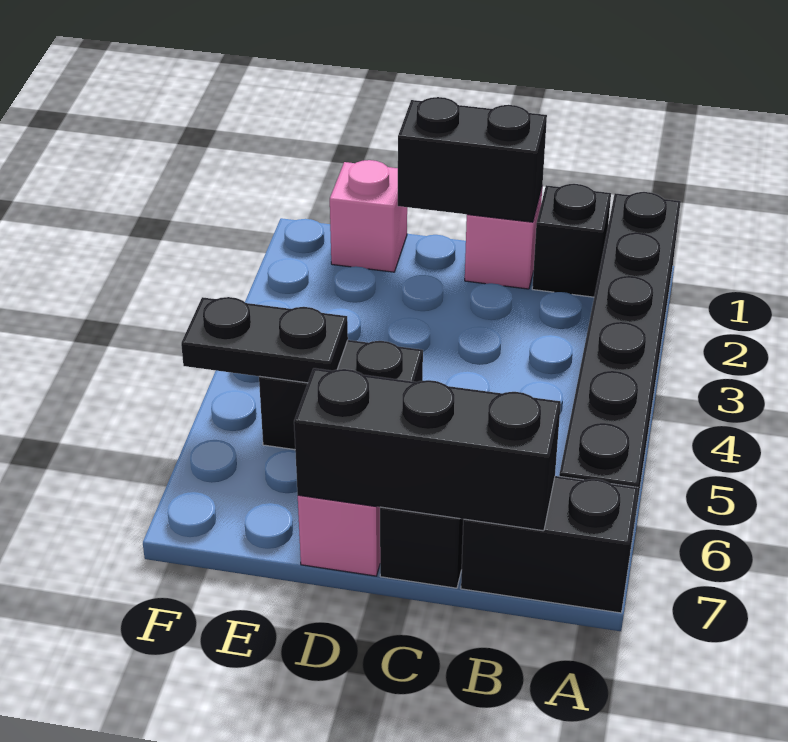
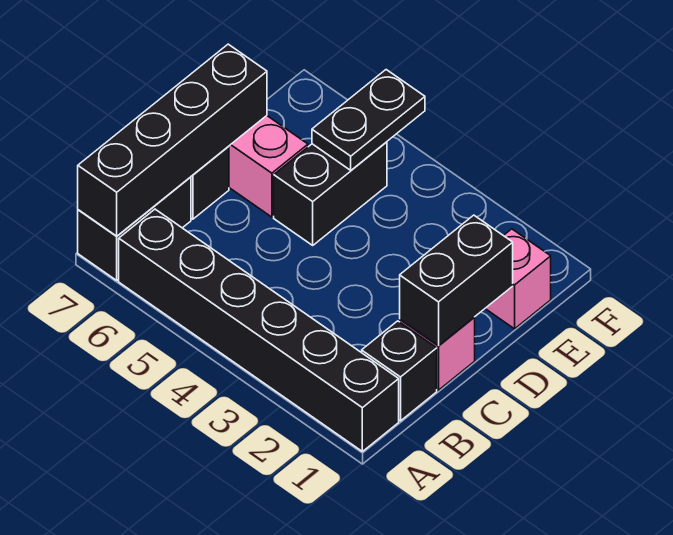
black brick B7:D7 level 2 -> black brick A7:D7 level 2

